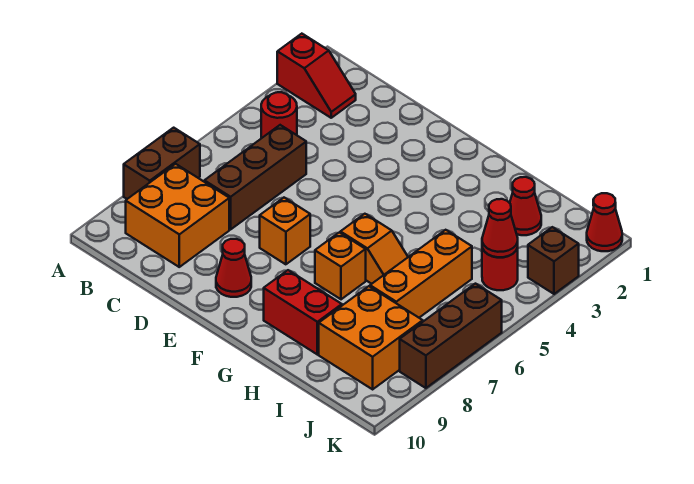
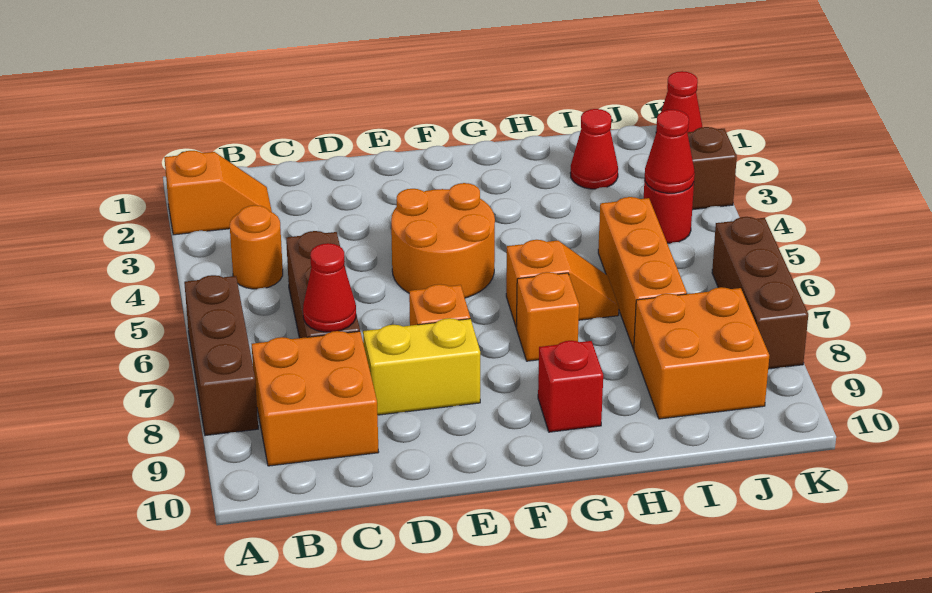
red slope A2:B2 level 1 top A -> orange slope A2:B2 level 1 top A
brown brick A7:A8 level 1 -> brown brick A6:A8 level 1
red round brick B4 level 1 -> orange round brick B4 level 1
none -> yellow brick D8:E8 level 1
none -> orange round brick E4:F5 level 1
red cone E9 level 1 -> red cone C7 level 2
red brick G9:H9 level 1 -> red brick G9 level 1

